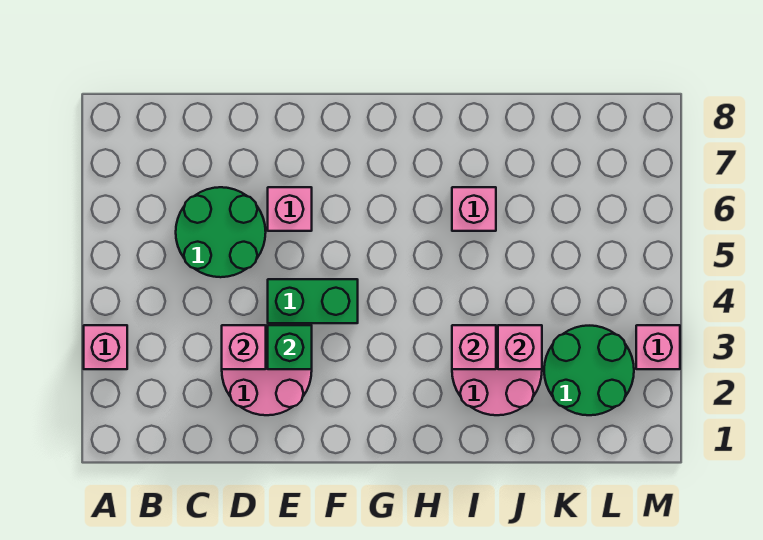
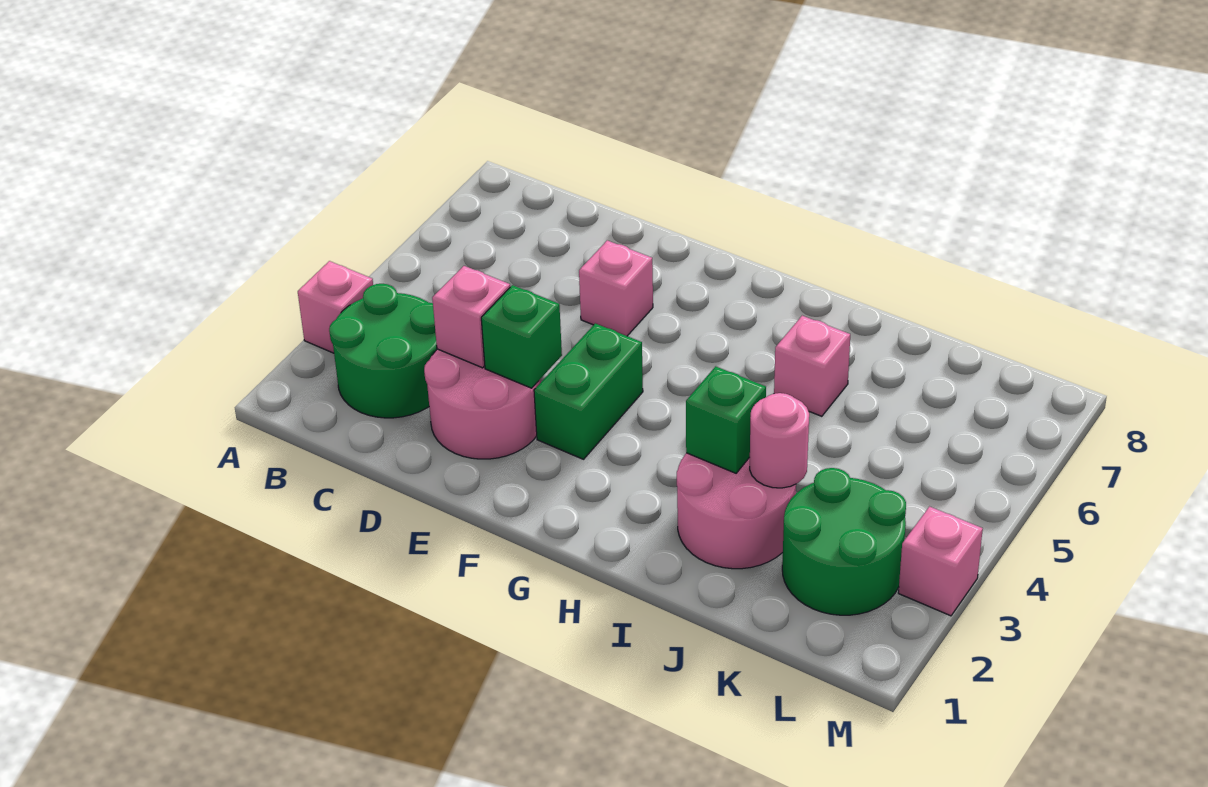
green round brick C5:D6 level 1 -> green round brick B2:C3 level 1
green brick E4:F4 level 1 -> green brick F3:F4 level 1
pink brick I3 level 2 -> green brick I3 level 2
pink brick J3 level 2 -> pink round brick J3 level 2

